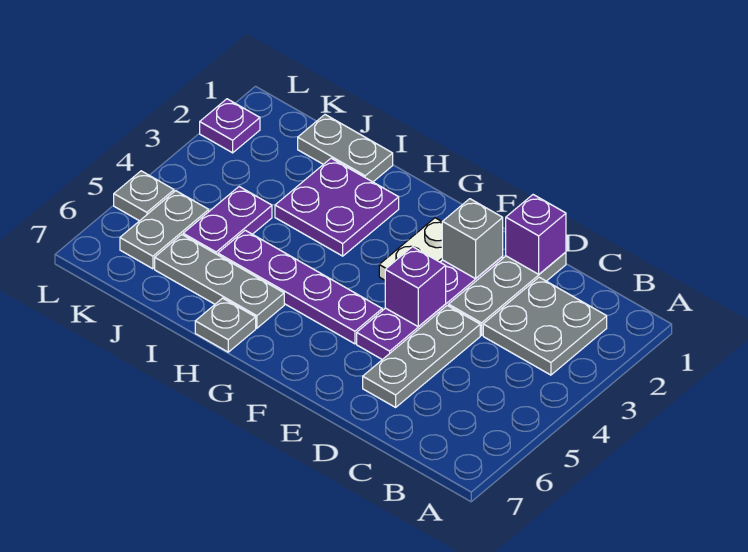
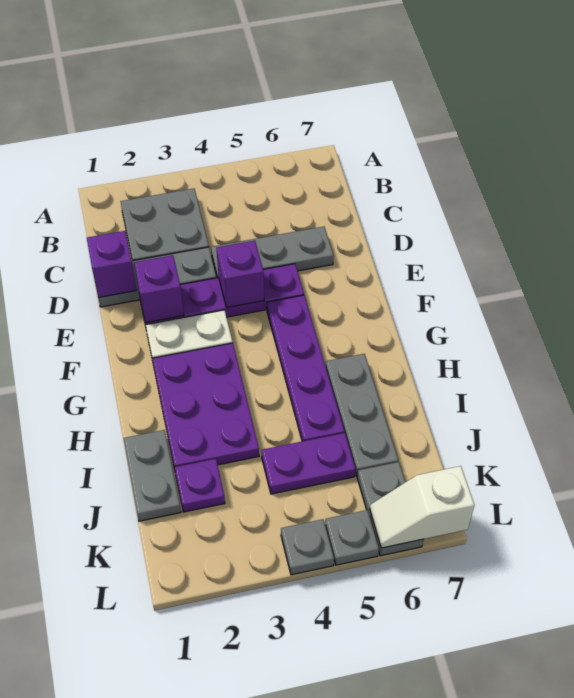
grey brick E2 level 2 -> purple brick E2 level 2
purple plate H2:I3 level 1 -> purple plate G2:I3 level 1
grey plate H7 level 1 -> grey plate L4 level 1
grey plate K5:K6 level 1 -> grey plate K6:L6 level 1
purple plate L2 level 1 -> purple plate J2 level 1
none -> white slope L6:L7 level 2 top 7

